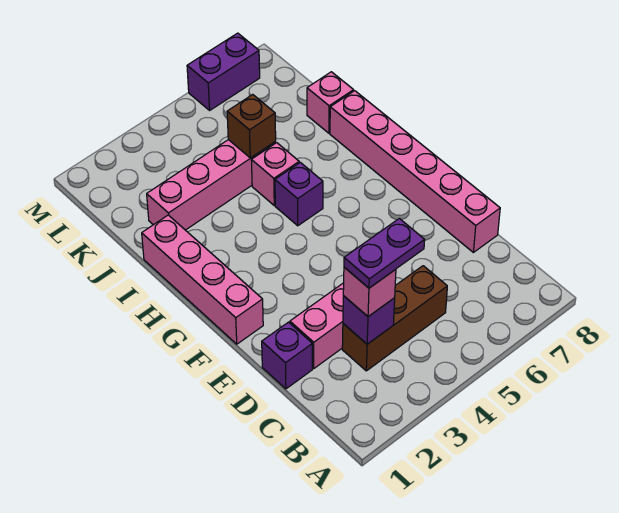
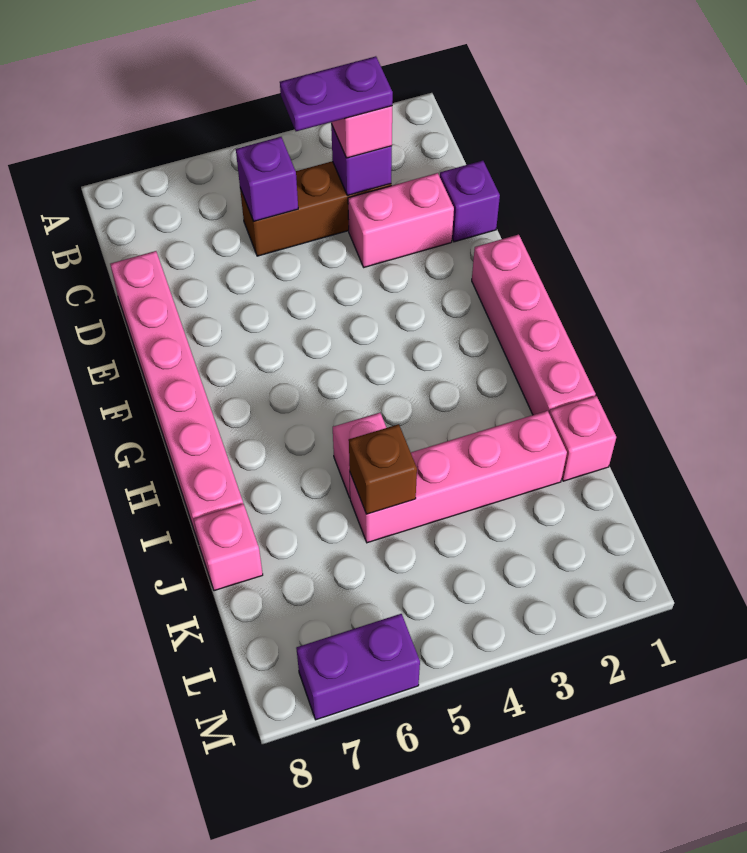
purple brick H5 level 1 -> purple brick C5 level 2
none -> pink brick J1 level 1

